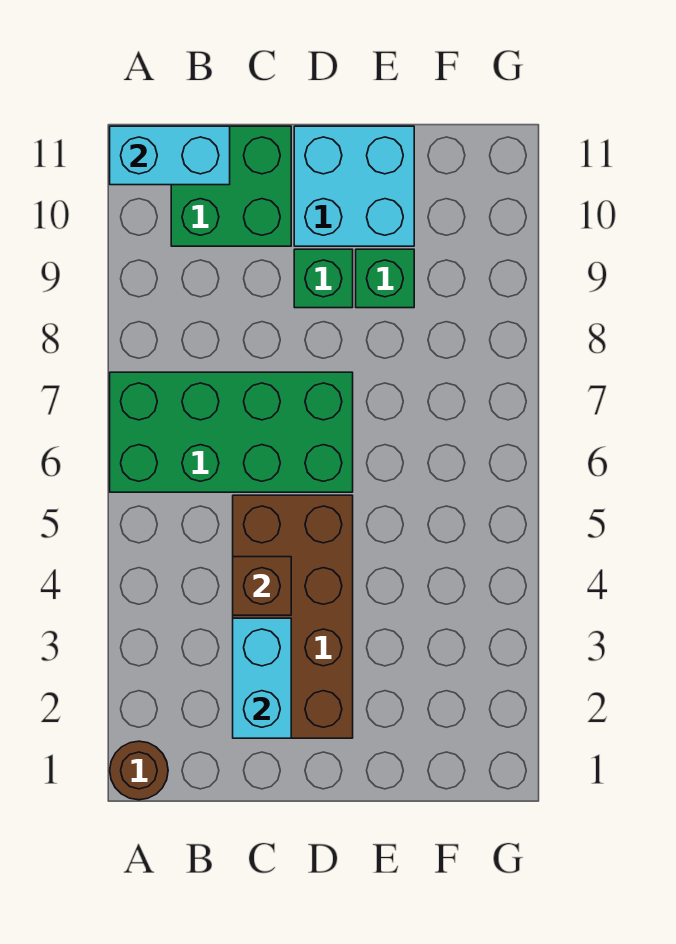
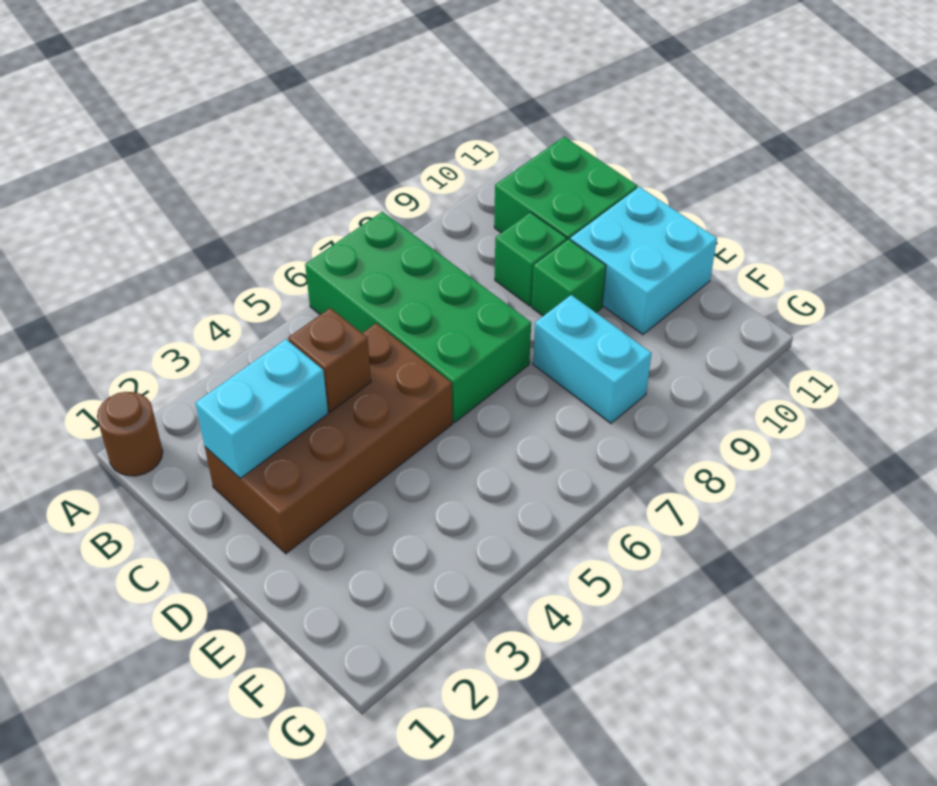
cyan brick A11:B11 level 2 -> cyan brick E8:F8 level 1
green brick E9 level 1 -> green brick C9 level 1

